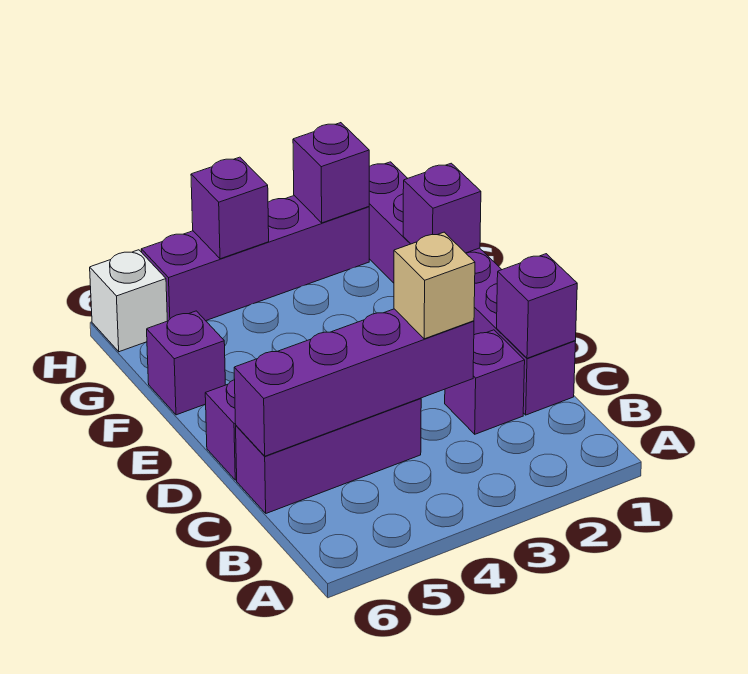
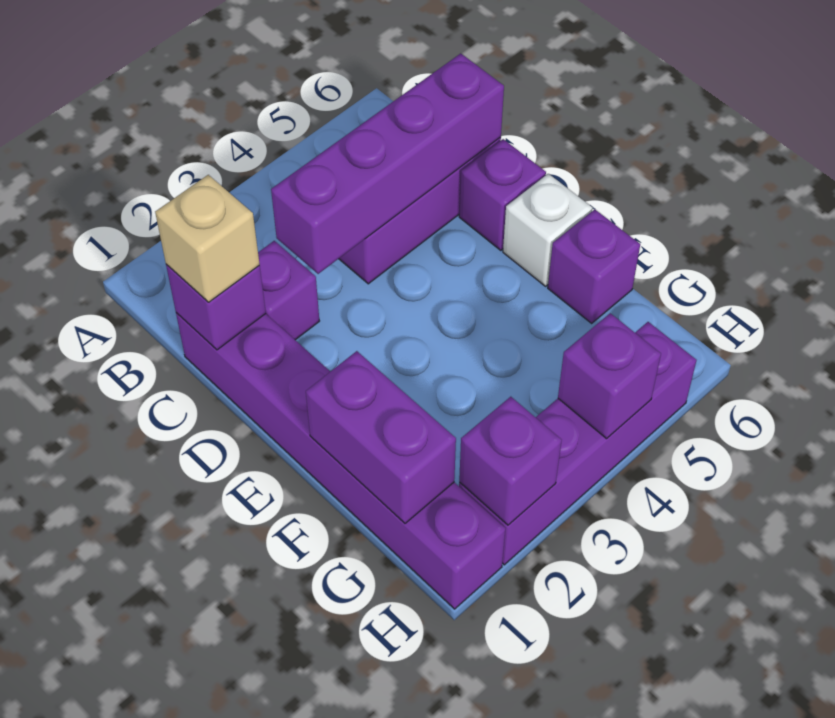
tan brick C3 level 3 -> tan brick C1 level 3
purple brick F1 level 2 -> purple brick F1:G1 level 2
white brick H6 level 1 -> white brick E6 level 1

